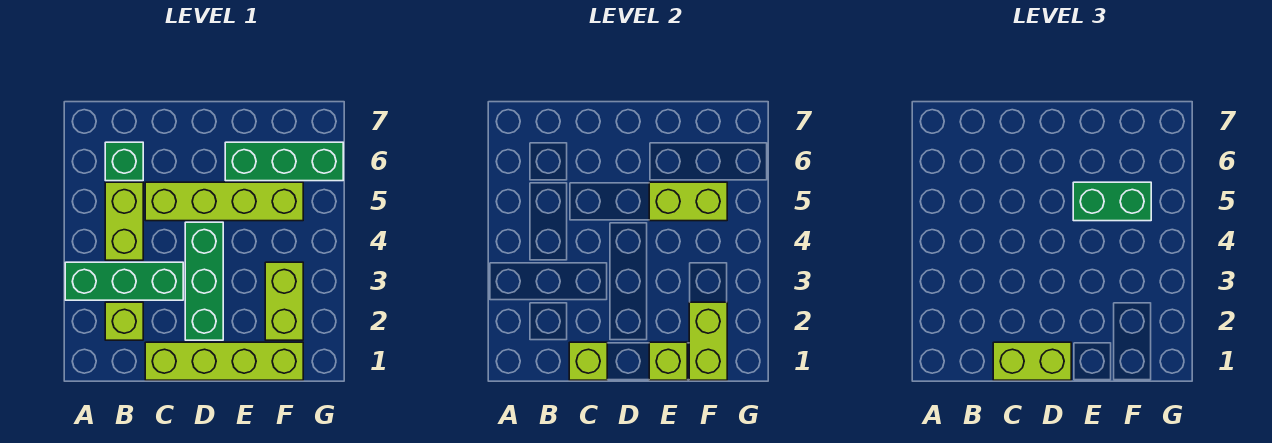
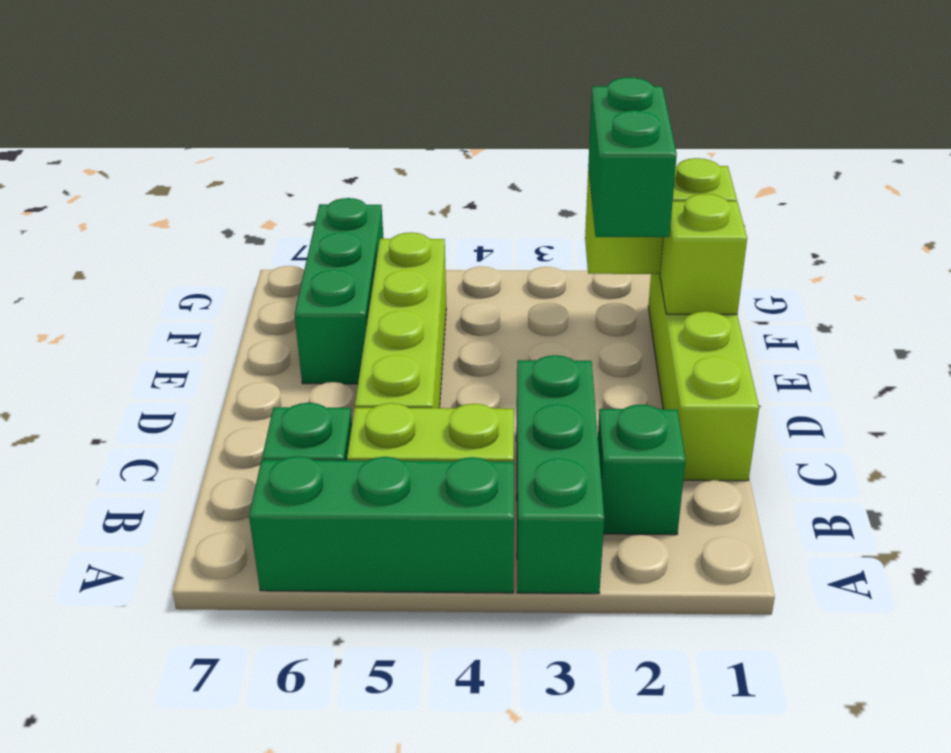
lime brick B2 level 1 -> green brick B2 level 1
lime brick C1 level 2 -> none
lime brick C1:D1 level 3 -> none
green brick D2:D4 level 1 -> green brick A4:A6 level 1
lime brick E5:F5 level 2 -> none
green brick E5:F5 level 3 -> green brick E2:F2 level 3
lime brick F2:F3 level 1 -> none

